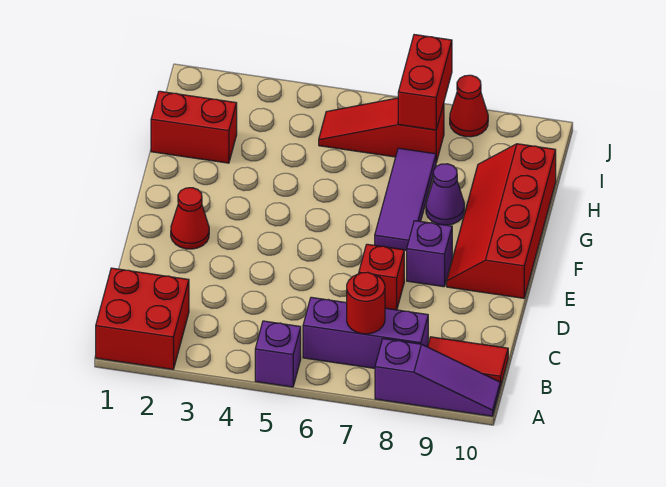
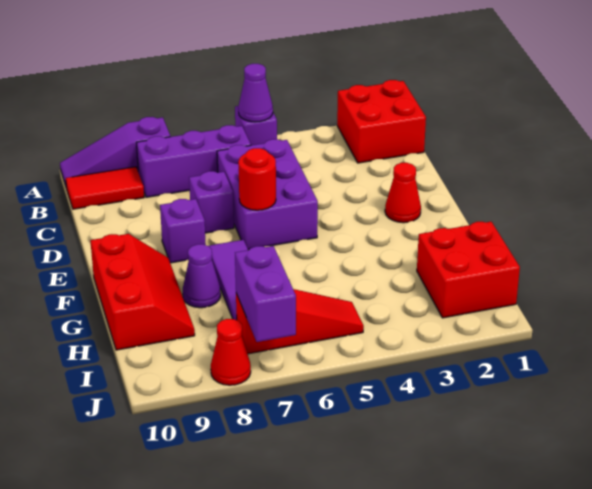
none -> purple cone A5 level 2
red round brick B7 level 2 -> red round brick E6 level 2
none -> purple brick C5:E6 level 1
red brick D7 level 1 -> purple brick D7 level 1
red slope E9:H10 level 1 top 10 -> red slope F9:H10 level 1 top 10
red brick H1:H2 level 1 -> red brick H1:I2 level 1
red brick I7:J7 level 2 -> purple brick I7:J7 level 2

